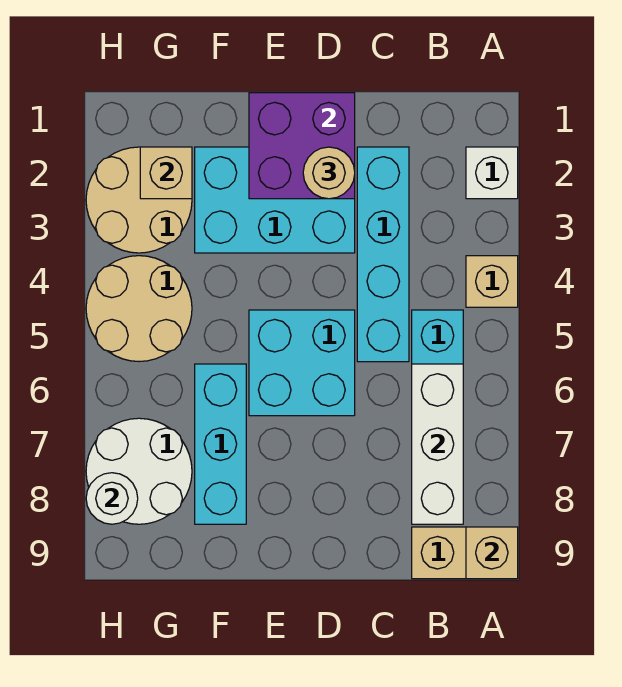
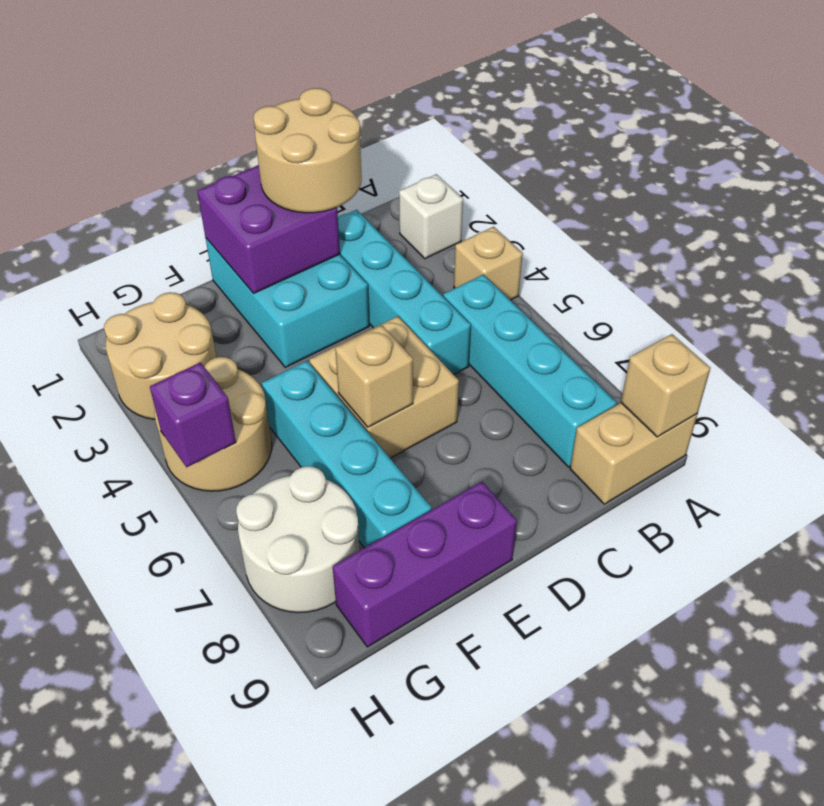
white brick B6:B8 level 2 -> none
cyan brick D2:F3 level 1 -> cyan brick D1:E3 level 1
tan round brick D2 level 3 -> tan round brick C1:D2 level 3
cyan brick D5:E6 level 1 -> tan brick D5:E6 level 1
none -> purple brick E9:G9 level 1
cyan brick F6:F8 level 1 -> cyan brick F5:F8 level 1
tan brick G2 level 2 -> tan brick E6 level 2
none -> purple brick H5 level 2
white round brick H8 level 2 -> none

